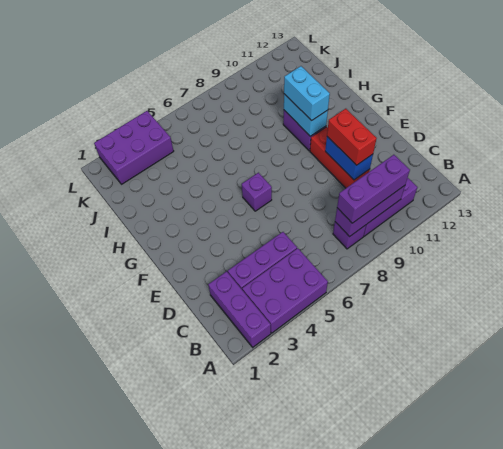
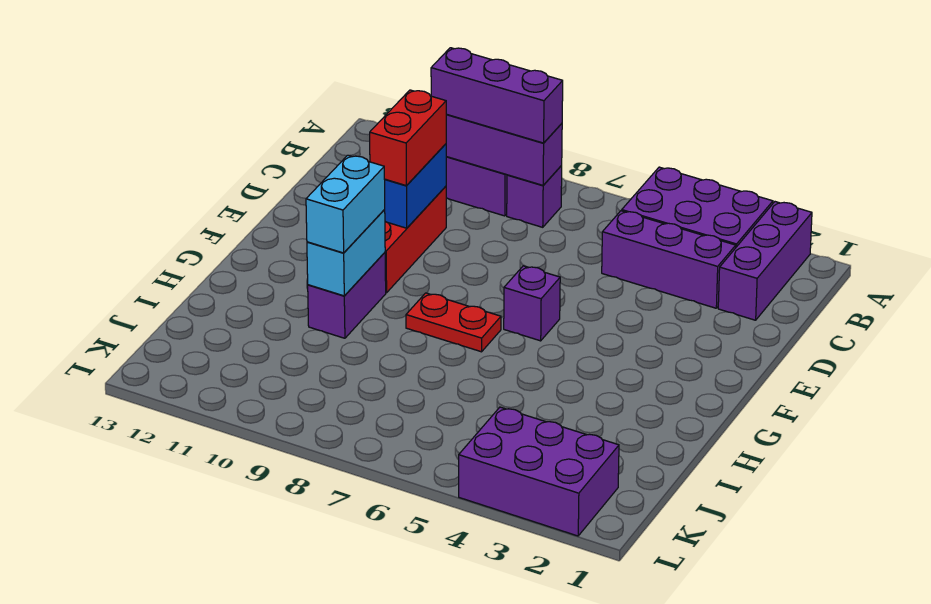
none -> red plate G7:G8 level 1

